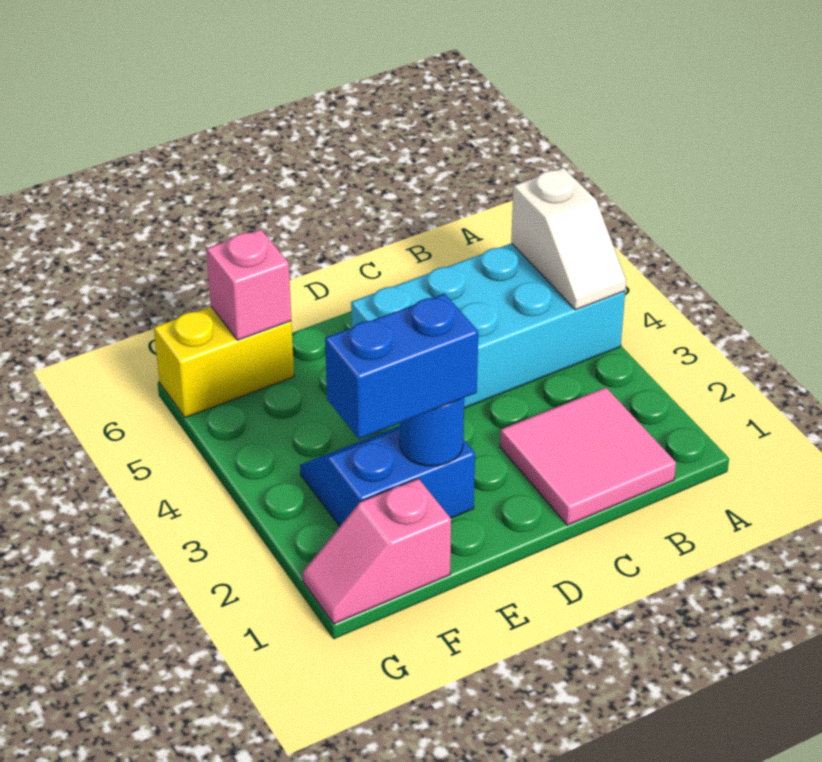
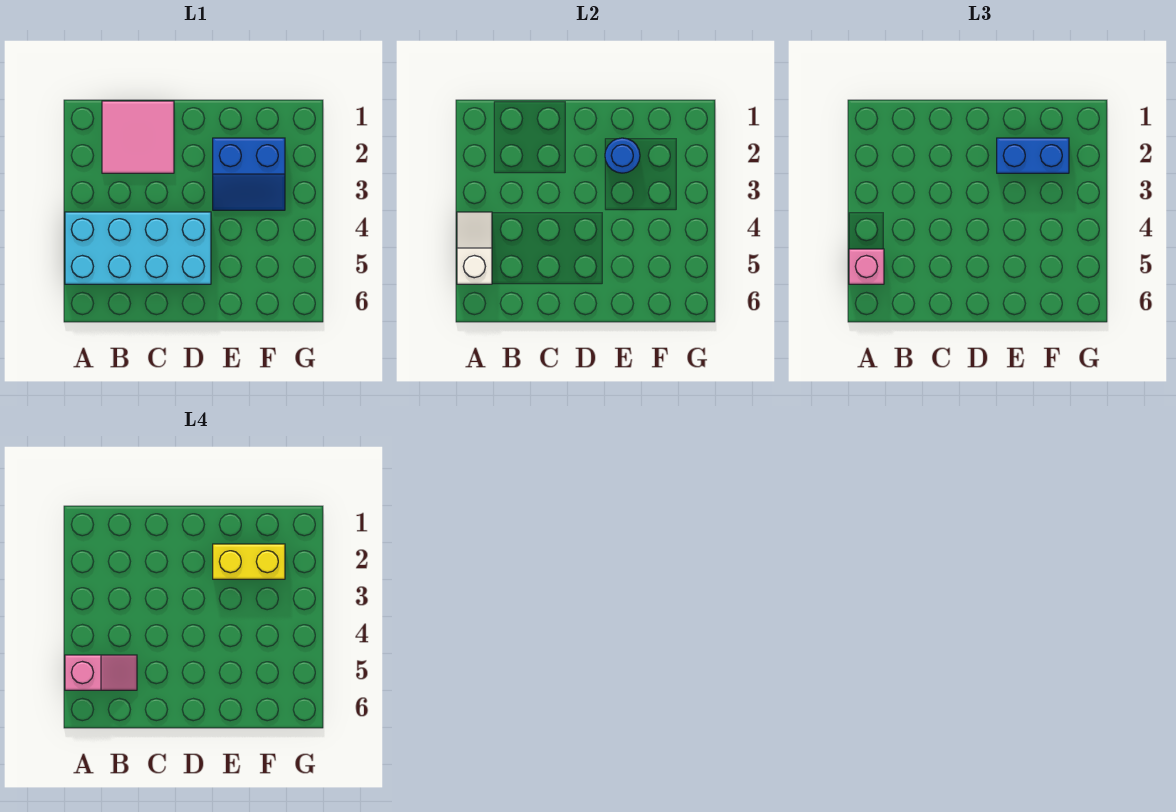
pink slope F1:G1 level 1 top F -> pink slope A5:B5 level 4 top A
yellow brick F6:G6 level 1 -> yellow brick E2:F2 level 4
pink brick F6 level 2 -> pink brick A5 level 3

